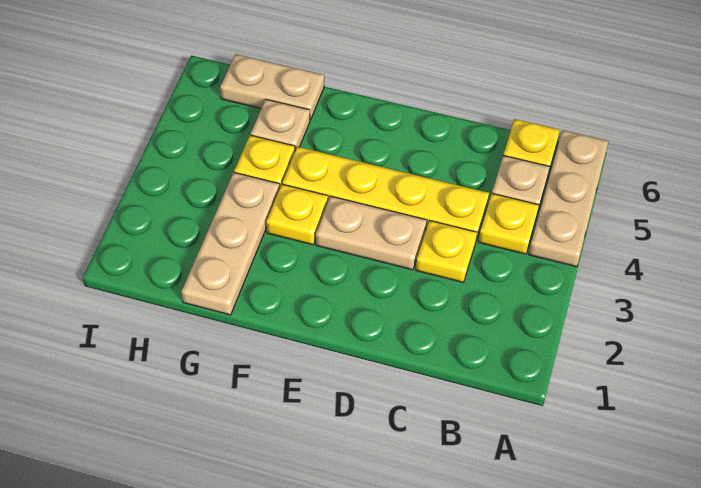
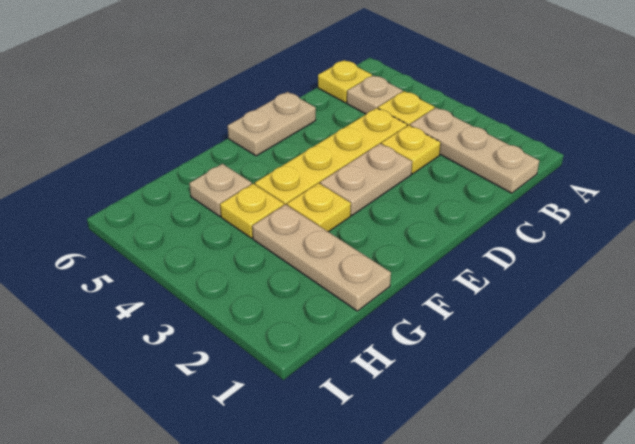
tan plate A4:A6 level 1 -> tan plate B1:B3 level 1
tan plate G6:H6 level 1 -> tan plate D6:E6 level 1

